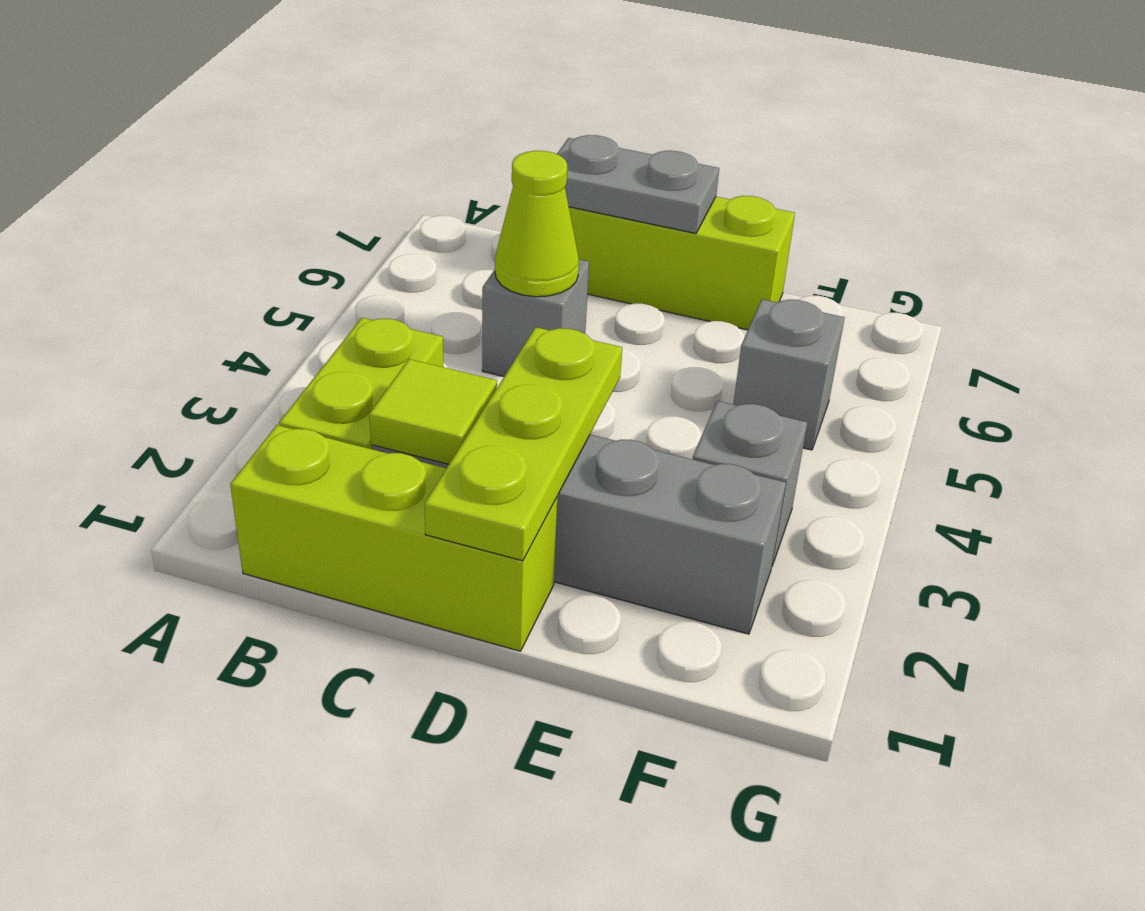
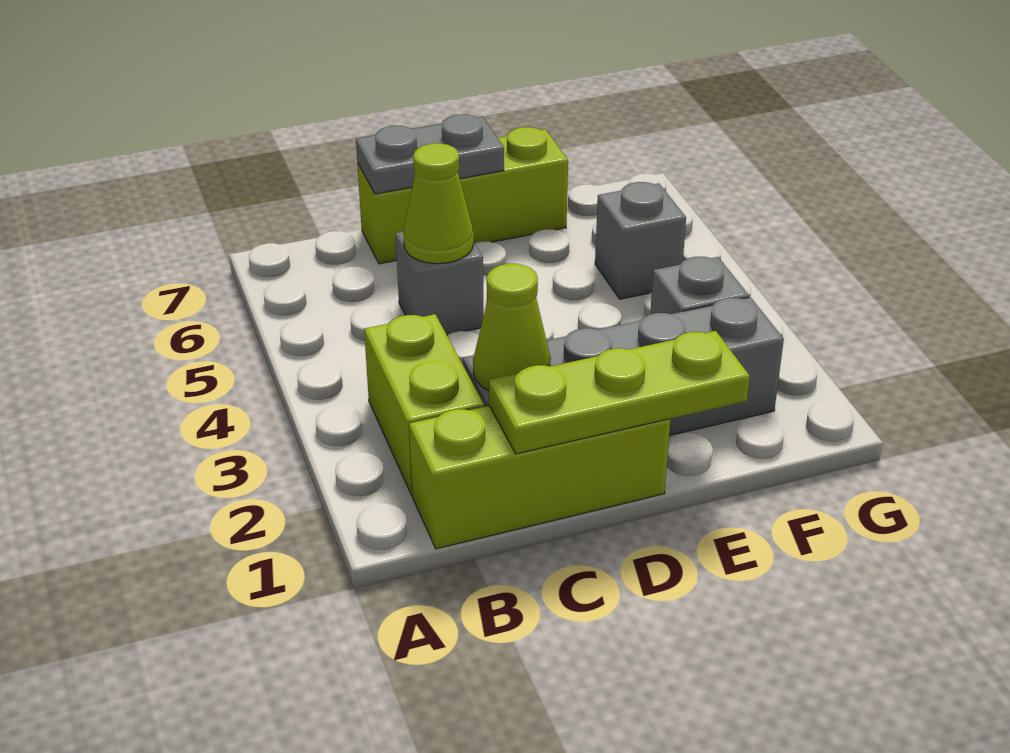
lime tile C2 level 2 -> lime cone C2 level 2
lime plate D1:D3 level 2 -> lime plate C1:E1 level 2

